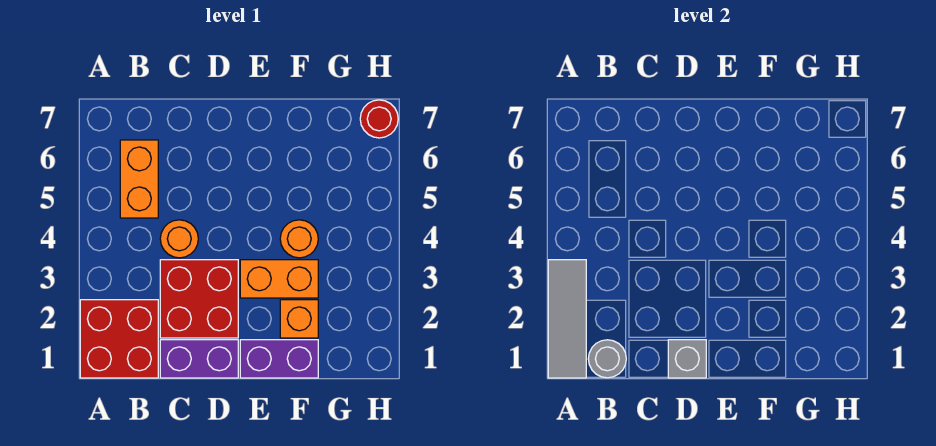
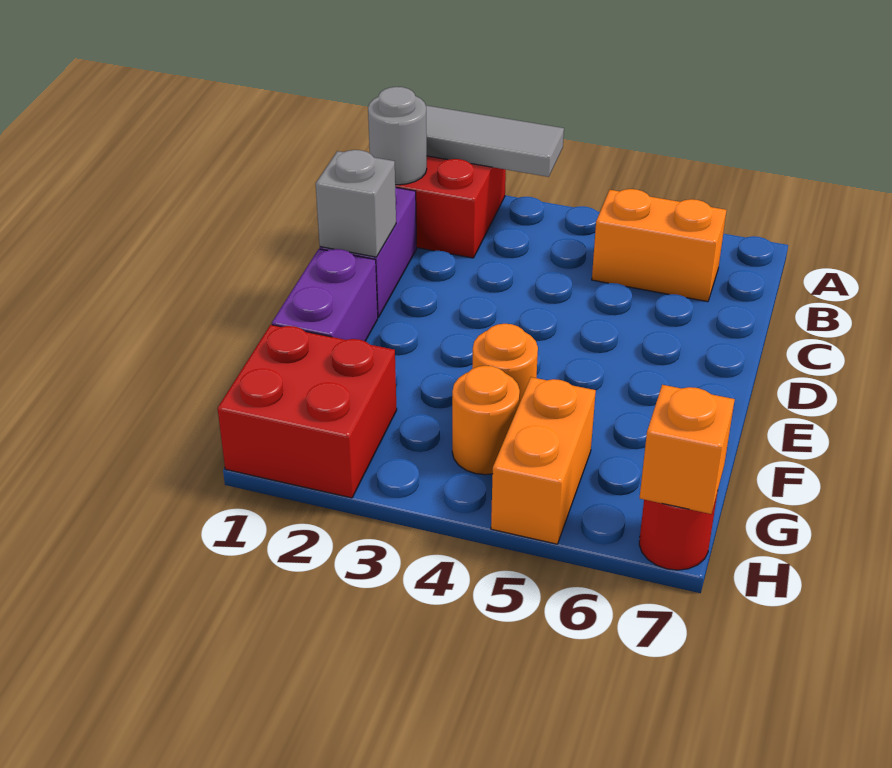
red brick C2:D3 level 1 -> red brick G1:H2 level 1
orange round brick C4 level 1 -> orange round brick G4 level 1
orange brick E3:F3 level 1 -> orange brick G5:H5 level 1
orange brick F2 level 1 -> orange brick H7 level 2

